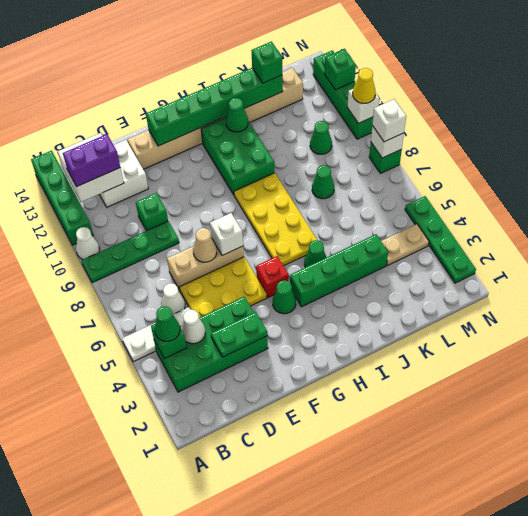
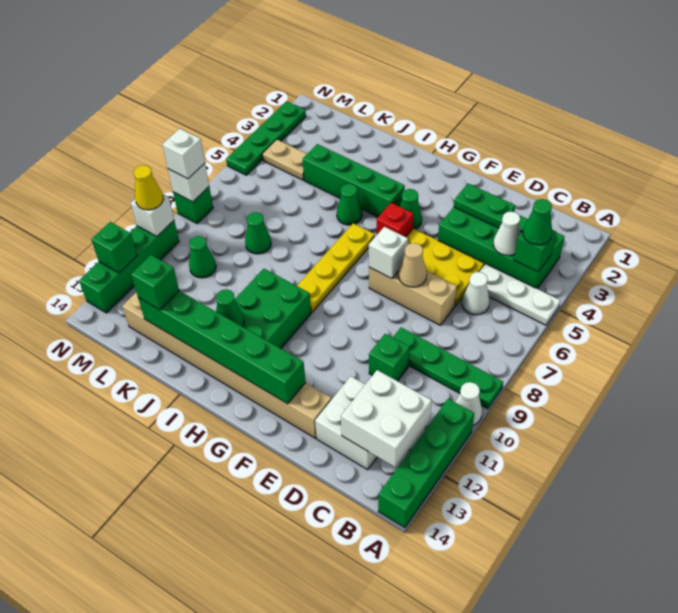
purple brick B12:C12 level 3 -> none
yellow plate H6:I9 level 1 -> yellow plate H6:H9 level 1

